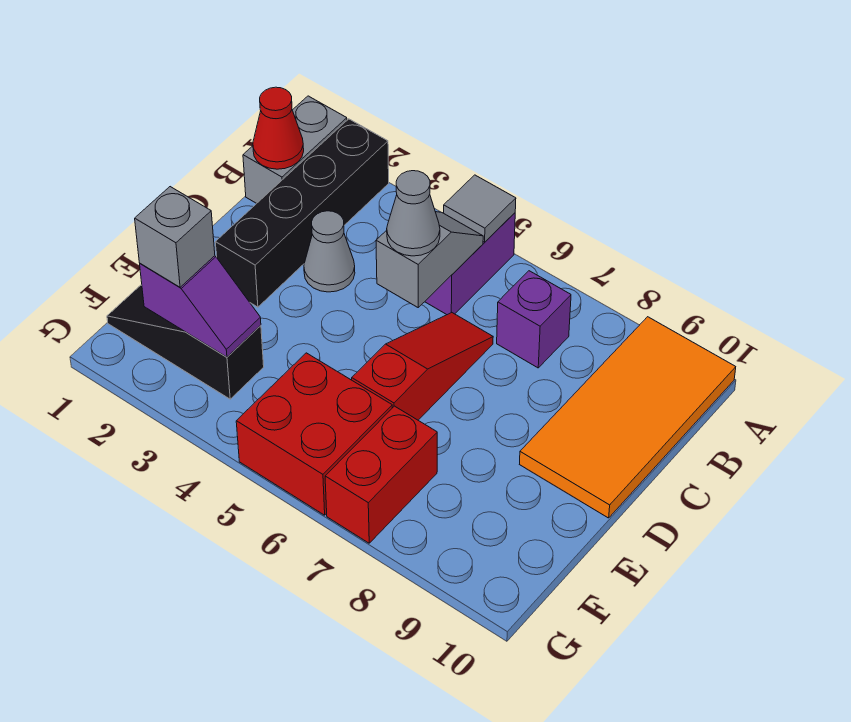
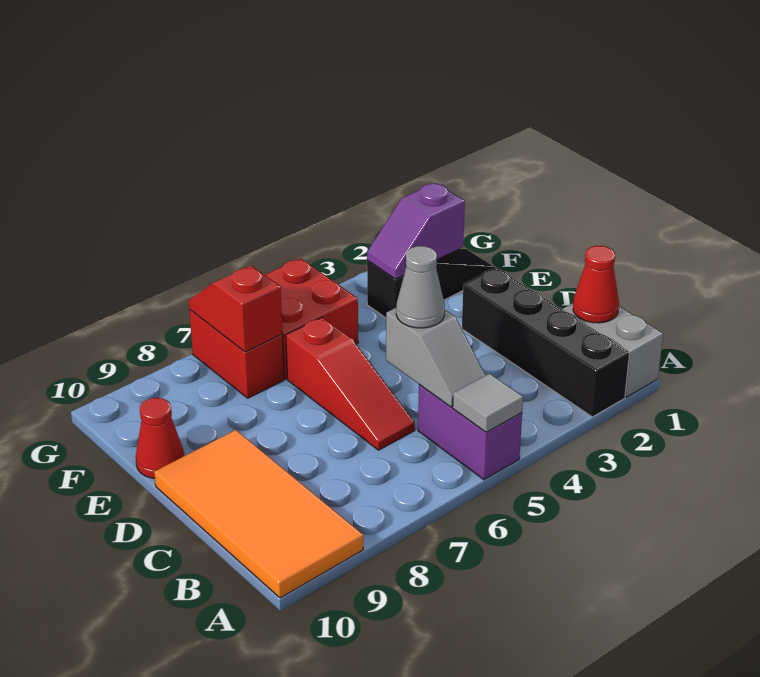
purple brick B7 level 1 -> none
grey cone C3 level 1 -> none
none -> red cone E10 level 1
grey brick F2 level 3 -> none
none -> red slope F7:G7 level 2 top F

